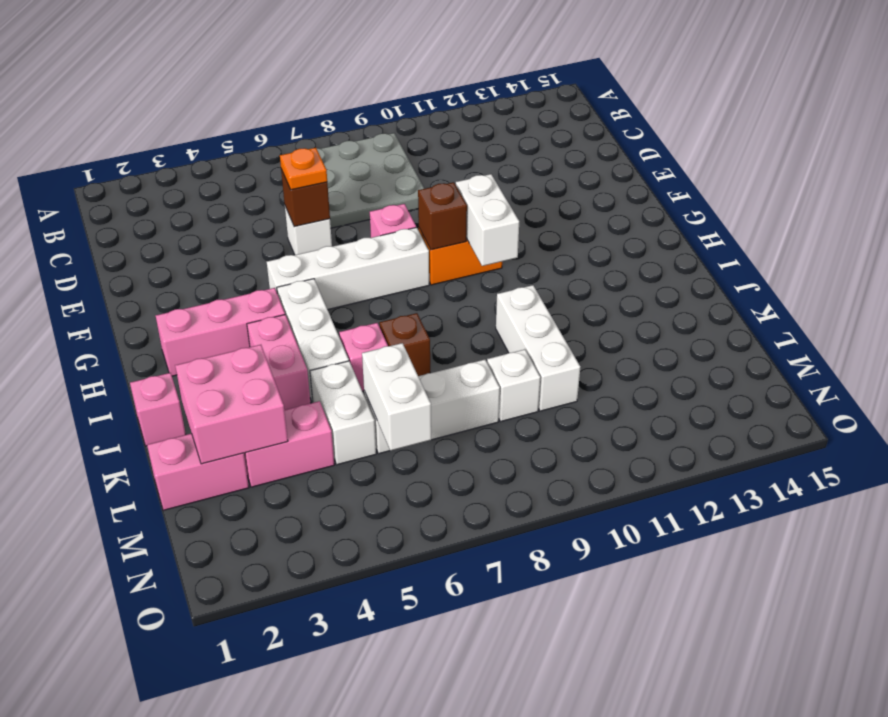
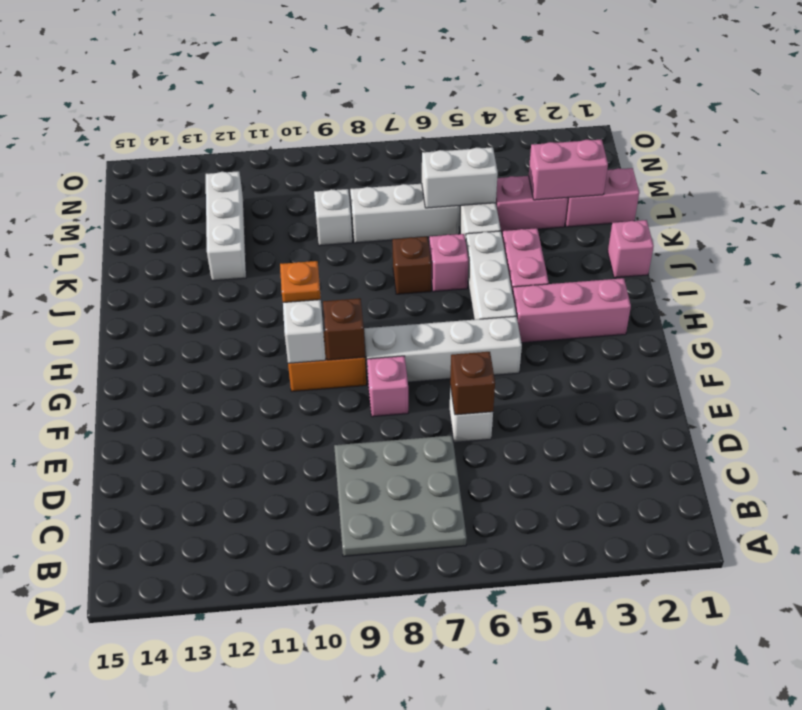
orange plate E6 level 3 -> orange plate H10 level 3
white brick J10:L10 level 1 -> white brick K12:M12 level 1
pink brick K2:L3 level 2 -> pink brick L2:L3 level 2
white brick L6:M6 level 2 -> white brick L5:L6 level 2

